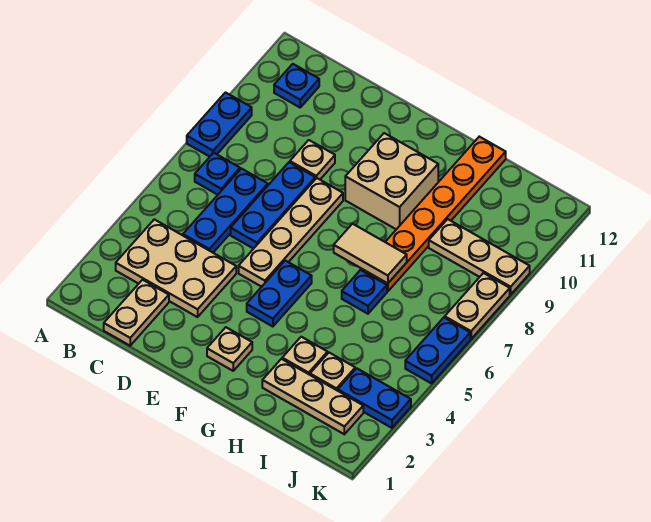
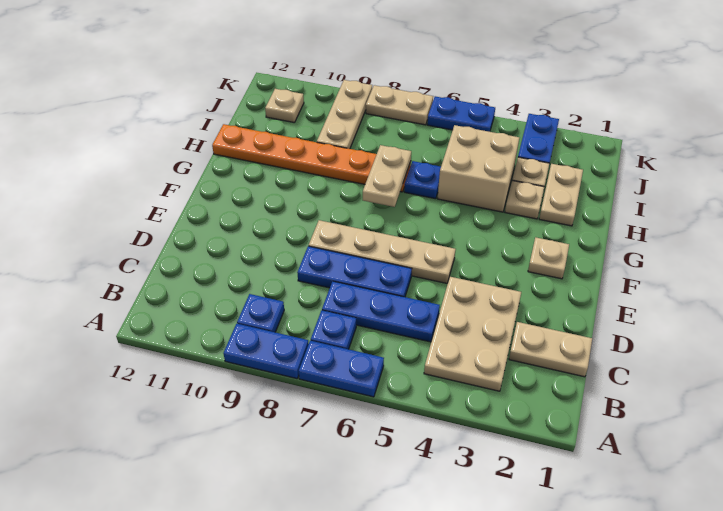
blue plate B11 level 1 -> blue plate B9 level 1
tan plate D9 level 1 -> tan plate J11 level 1
blue plate F4:F5 level 1 -> blue plate A6:A7 level 1
tan brick F9:G10 level 1 -> tan brick H4:I5 level 1
tan tile G7:H7 level 2 -> tan plate G7:H7 level 2
tan plate H2:J2 level 1 -> tan plate H2:I2 level 1

